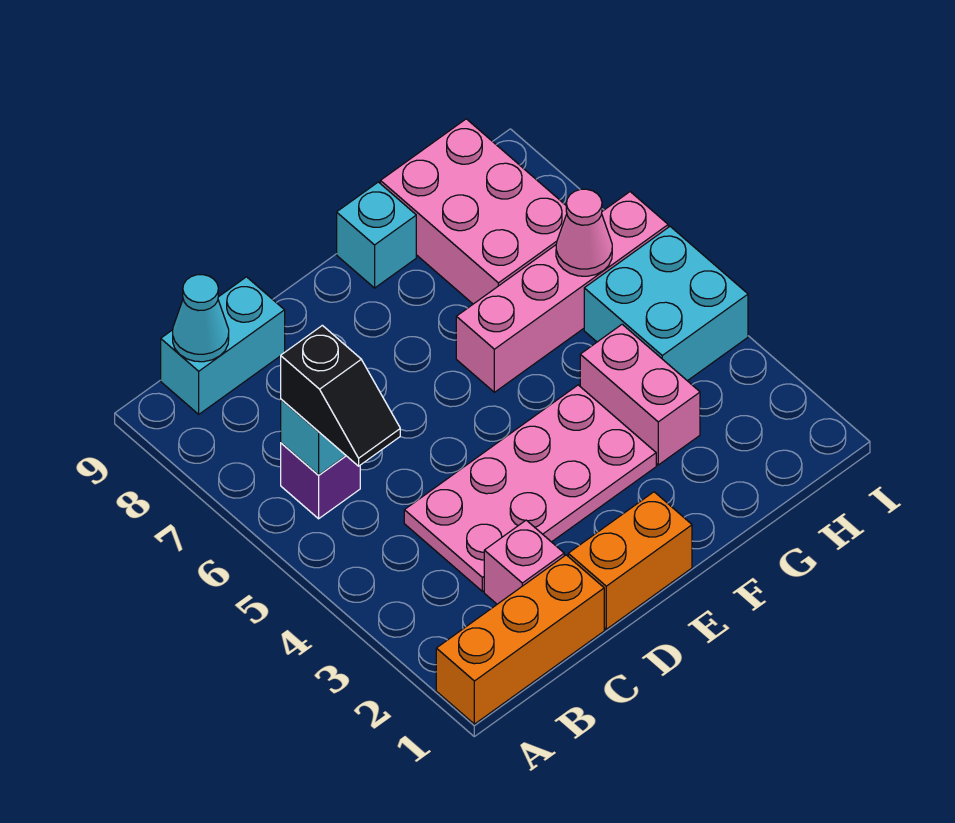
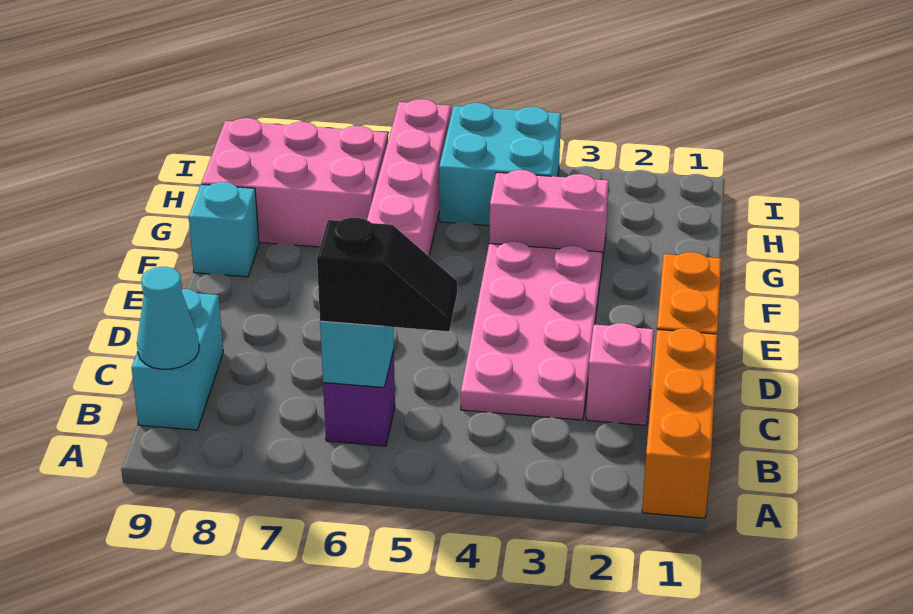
pink cone H6 level 2 -> none

